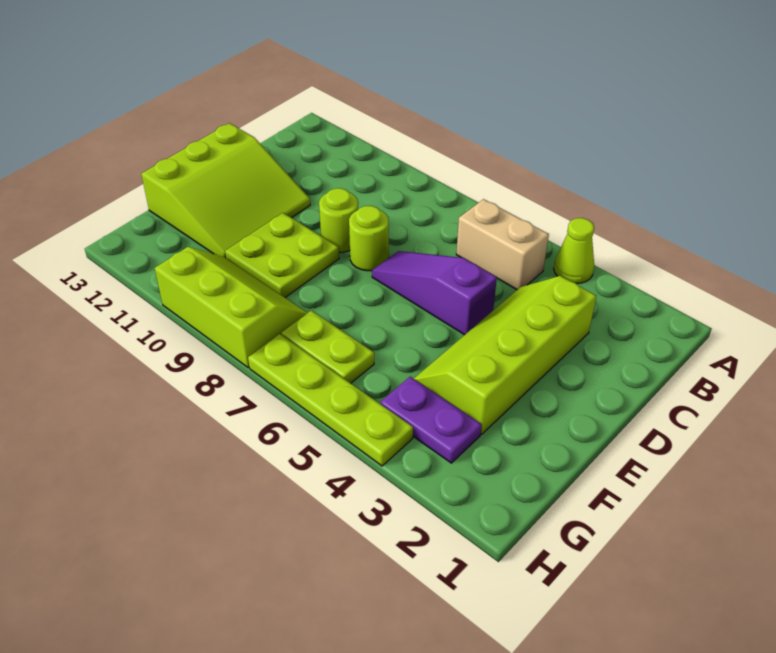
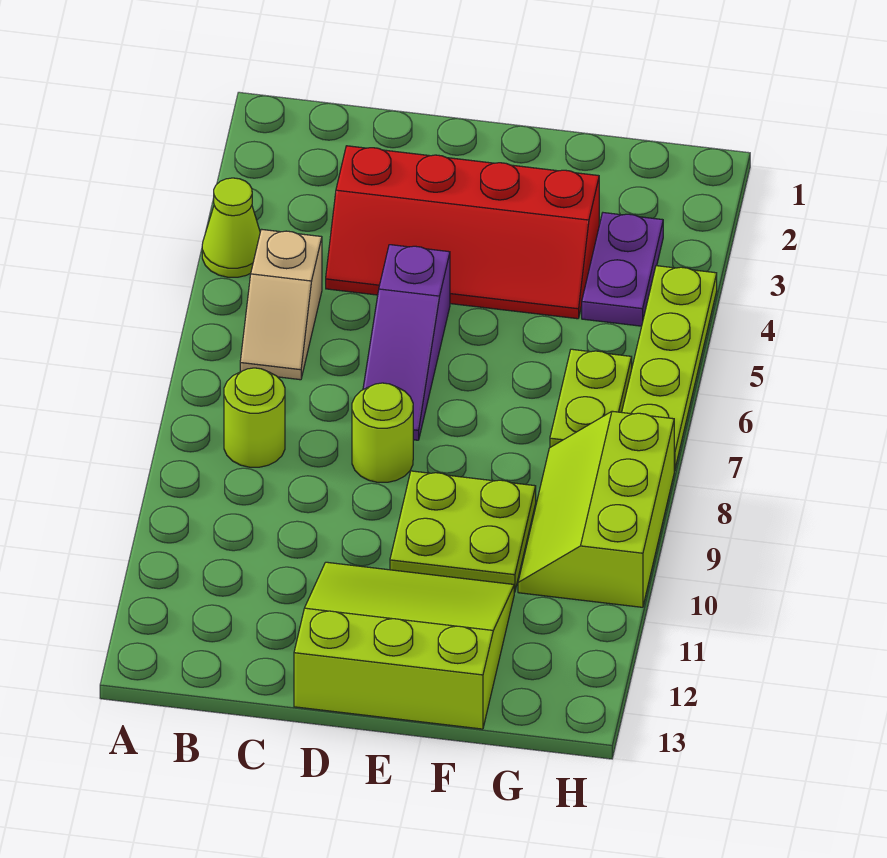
tan brick B5:B6 level 1 -> tan slope B5:B6 level 1 top 5
lime slope C3:F4 level 1 top 3 -> red slope C3:F4 level 1 top 3
lime round brick D9 level 1 -> lime round brick B8 level 1

